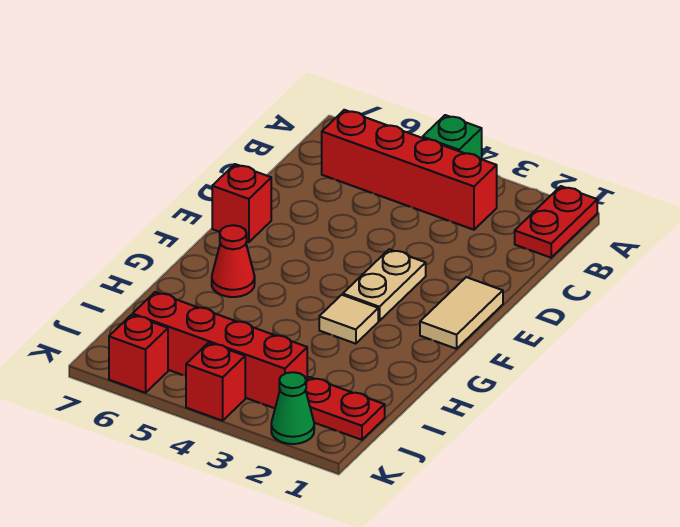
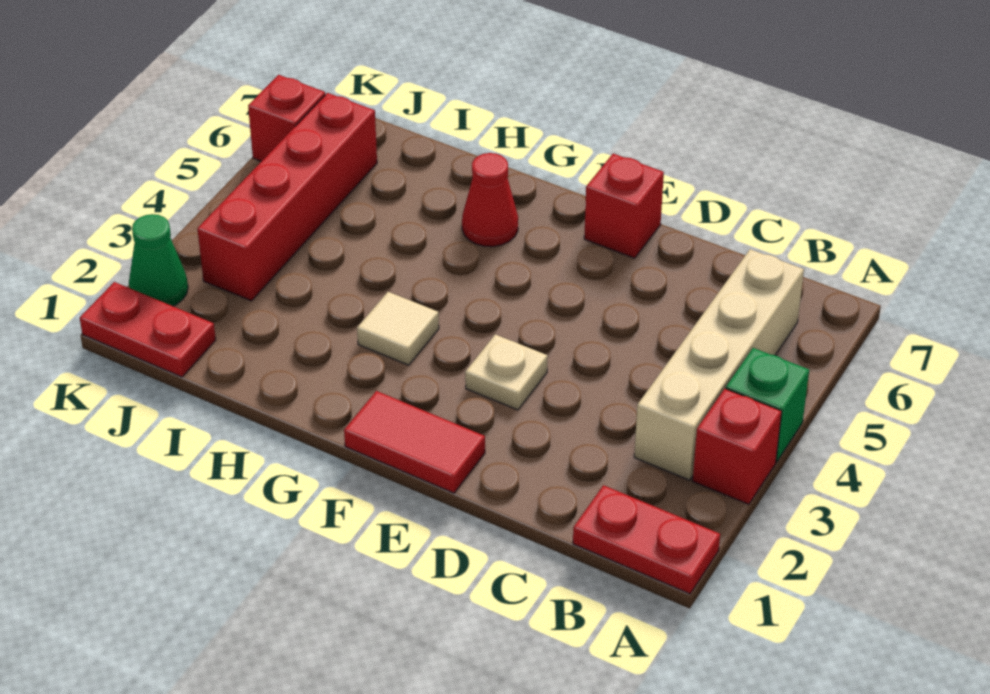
red brick B3:B6 level 1 -> tan brick B3:B6 level 1
tan tile E1:F1 level 1 -> red tile E1:F1 level 1
tan plate E3:F3 level 1 -> tan plate E3 level 1
red plate J1:J2 level 1 -> red plate J1:K1 level 1
red brick K4 level 1 -> red brick A3 level 1

